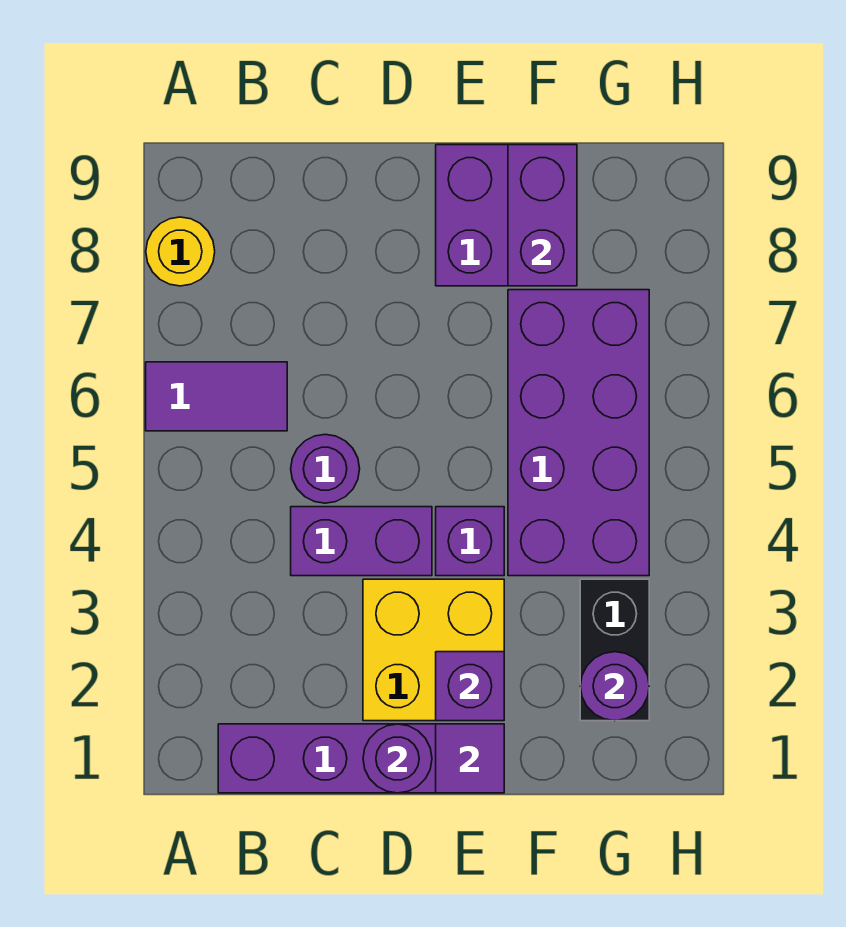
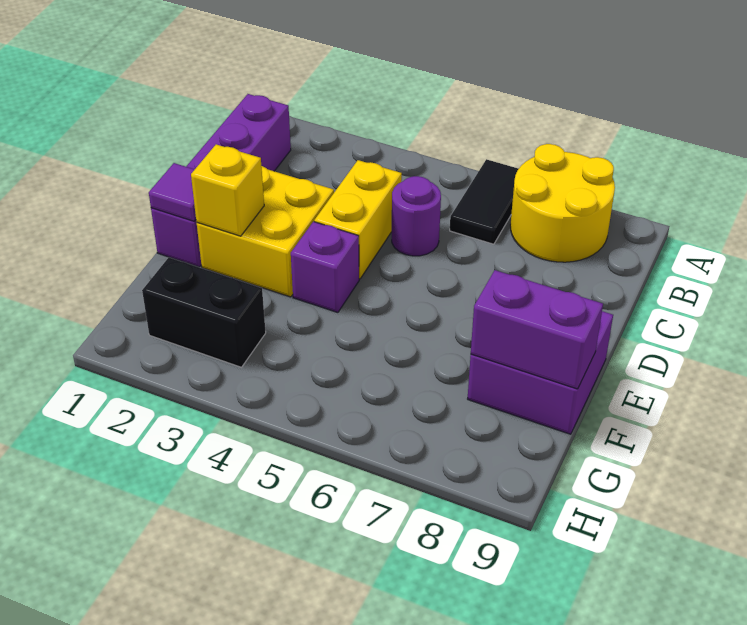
purple tile A6:B6 level 1 -> black tile A6:B6 level 1
yellow round brick A8 level 1 -> yellow round brick A7:B8 level 1
purple brick C4:D4 level 1 -> yellow brick C4:D4 level 1
purple round brick D1 level 2 -> none
purple brick E2 level 2 -> yellow brick E2 level 2
purple brick F4:G7 level 1 -> none
purple round brick G2 level 2 -> none

